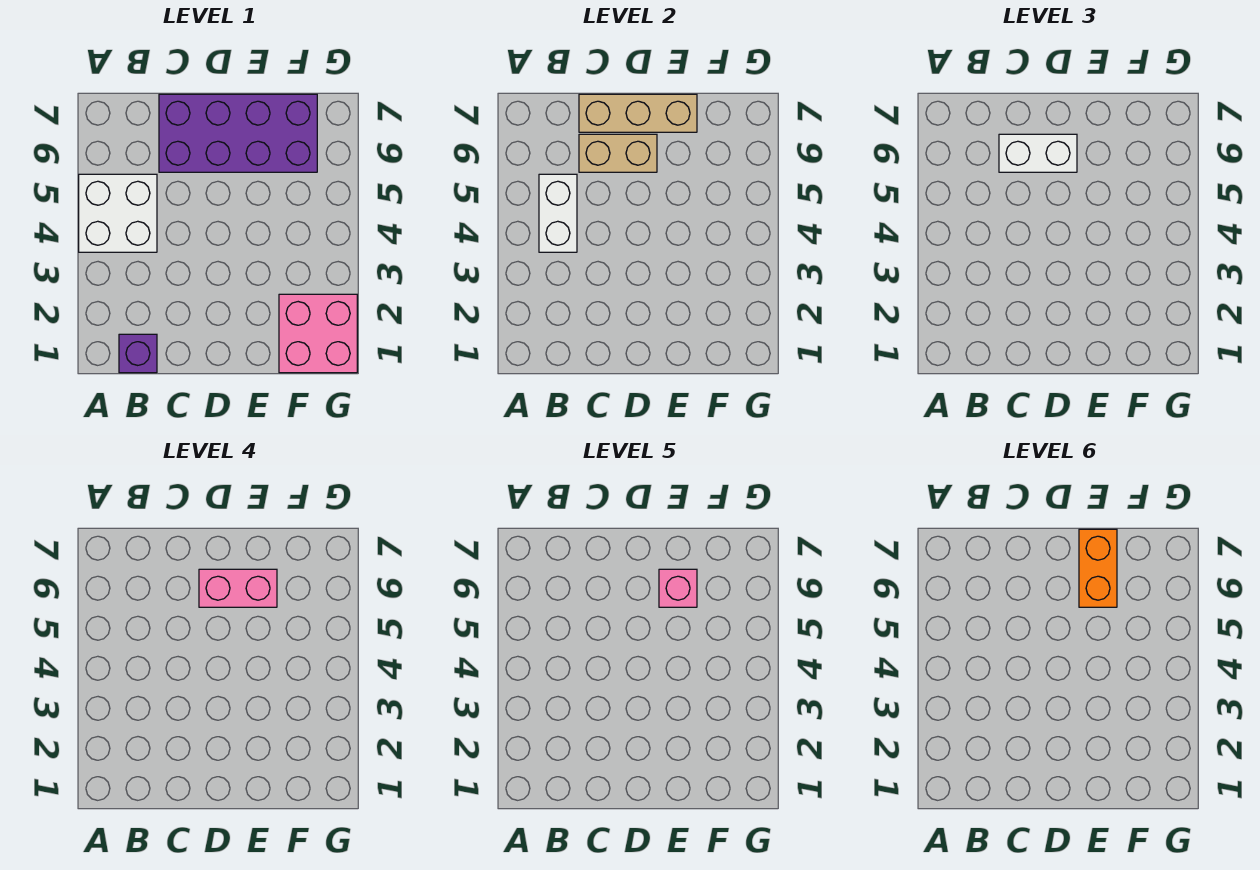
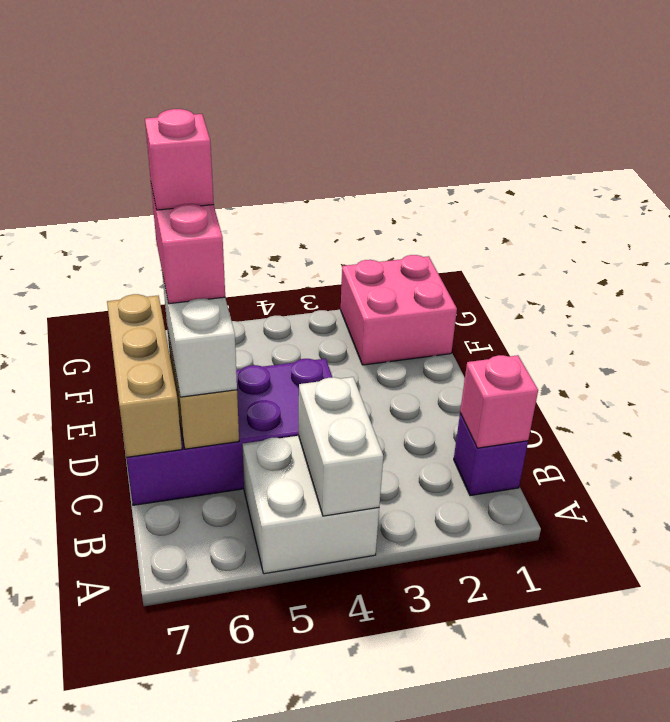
none -> pink brick B1 level 2
white brick B4:B5 level 2 -> white brick A4:B4 level 2
purple brick C6:F7 level 1 -> purple brick C4:D7 level 1
orange brick E6:E7 level 6 -> none

